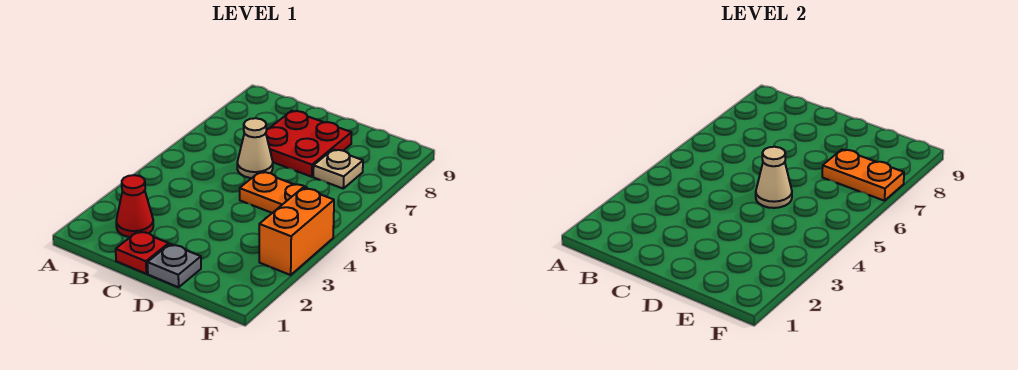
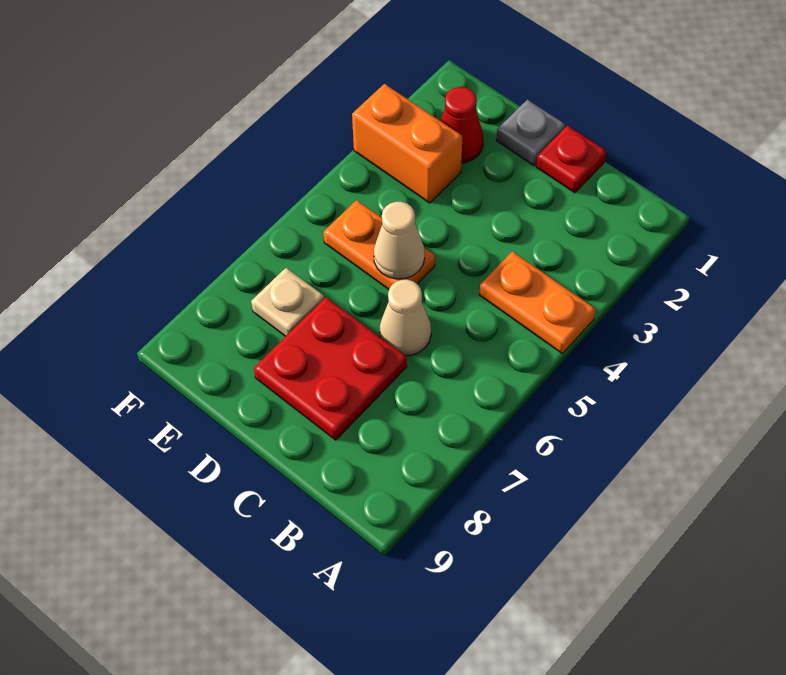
red cone B2 level 1 -> red cone E2 level 1
orange plate E7:F7 level 2 -> orange plate A4:B4 level 1
orange brick F3:F4 level 1 -> orange brick E3:F3 level 1

